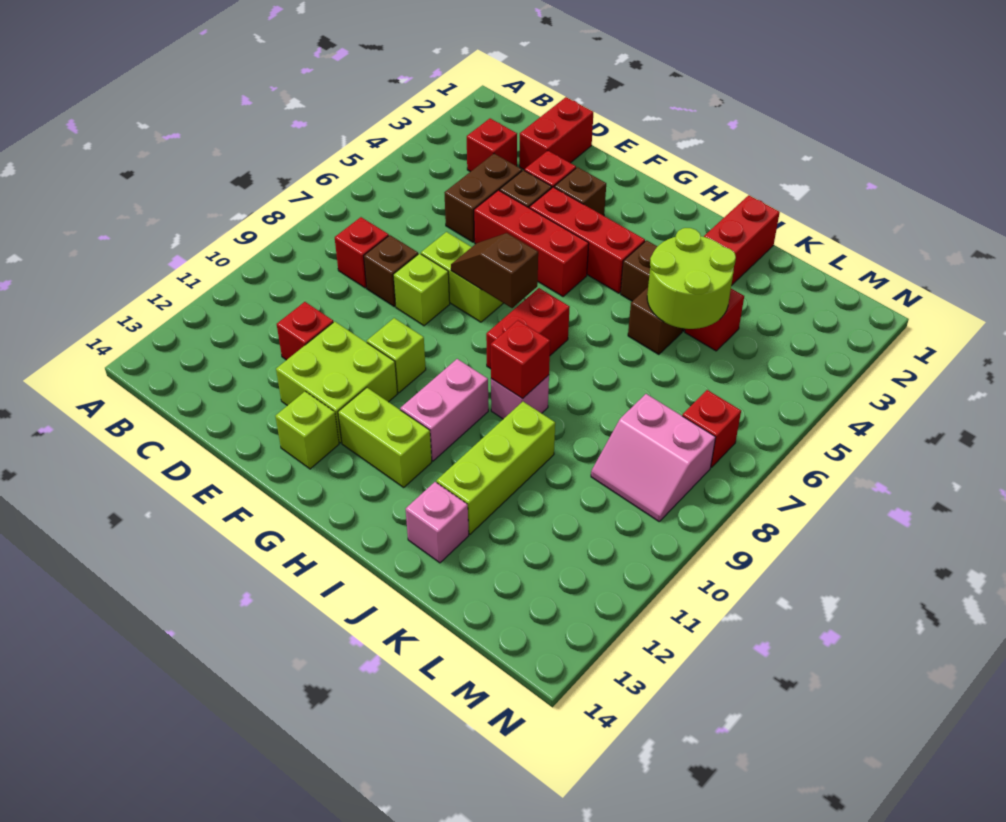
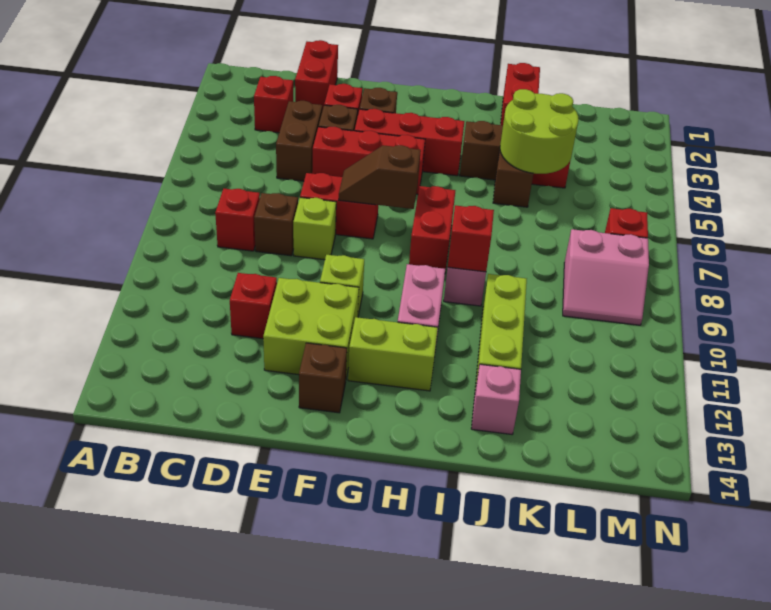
lime brick E7:F7 level 1 -> red brick E7:F7 level 1
lime brick F13 level 1 -> brown brick F13 level 1

